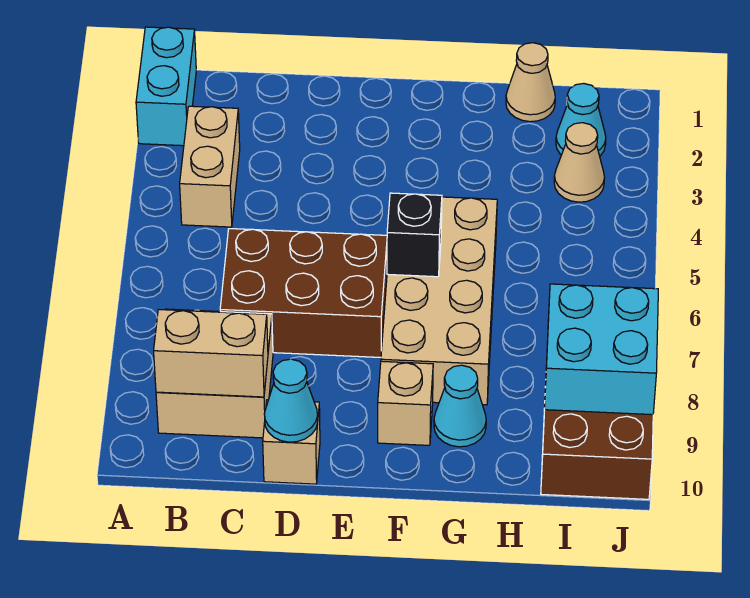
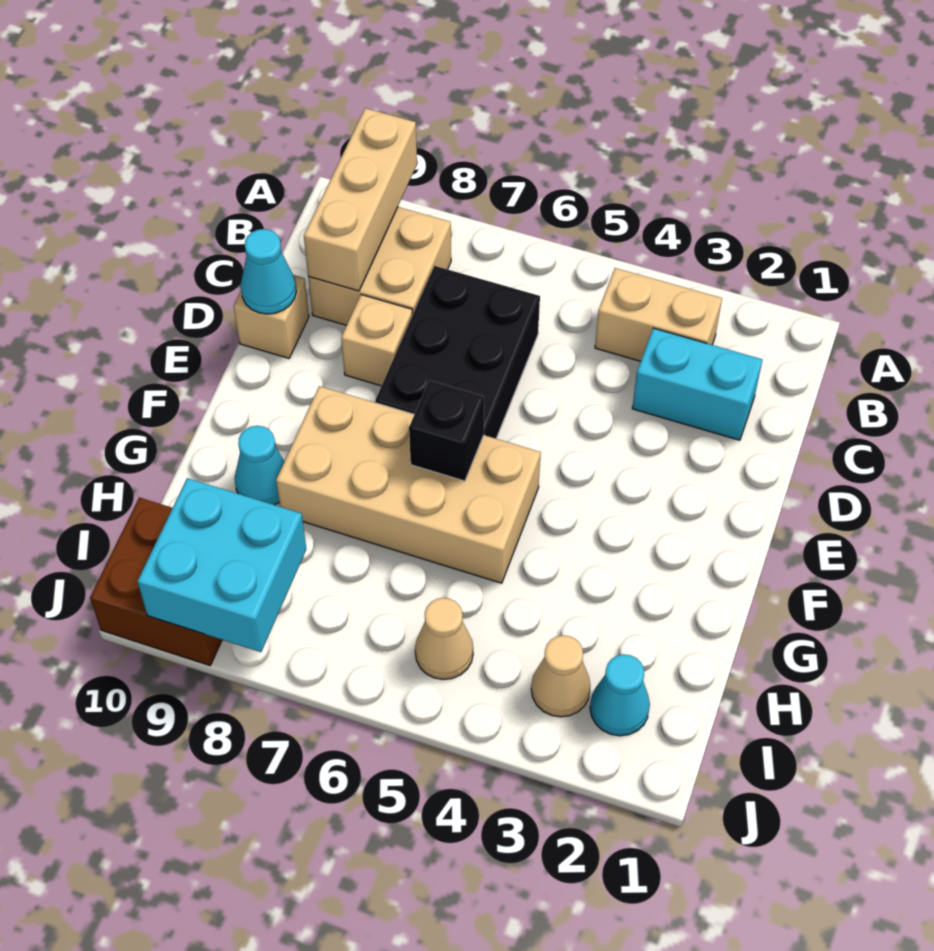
cyan brick A1:A2 level 1 -> cyan brick C2:C3 level 1
tan brick B9:C9 level 2 -> tan brick A9:C9 level 2
brown brick C6:E7 level 1 -> black brick C6:E7 level 1
tan brick F9 level 1 -> tan brick D8 level 1
tan cone H1 level 1 -> tan cone I5 level 1

